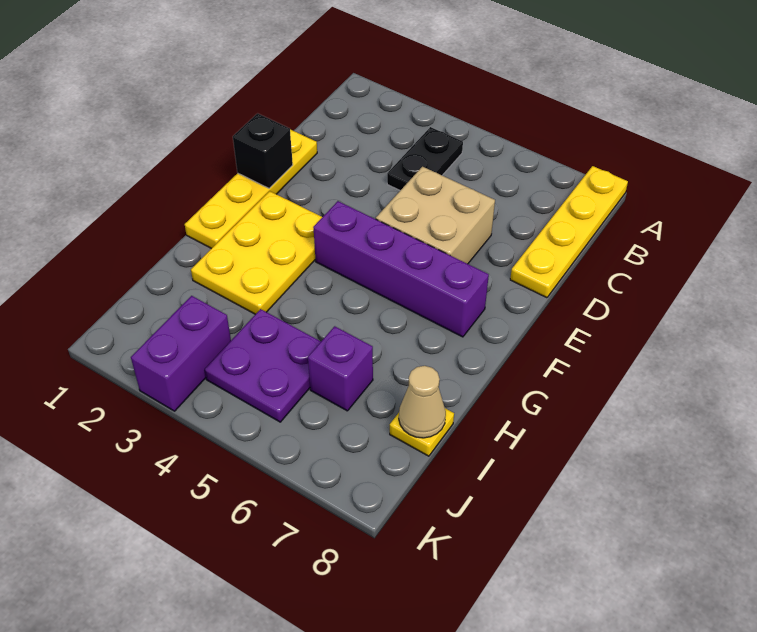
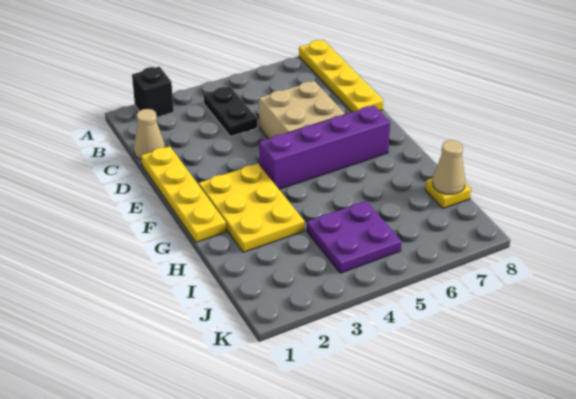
none -> tan cone C1 level 1
black brick E1 level 2 -> black brick A2 level 1
purple brick I6 level 1 -> none
purple brick J3:K3 level 1 -> none

